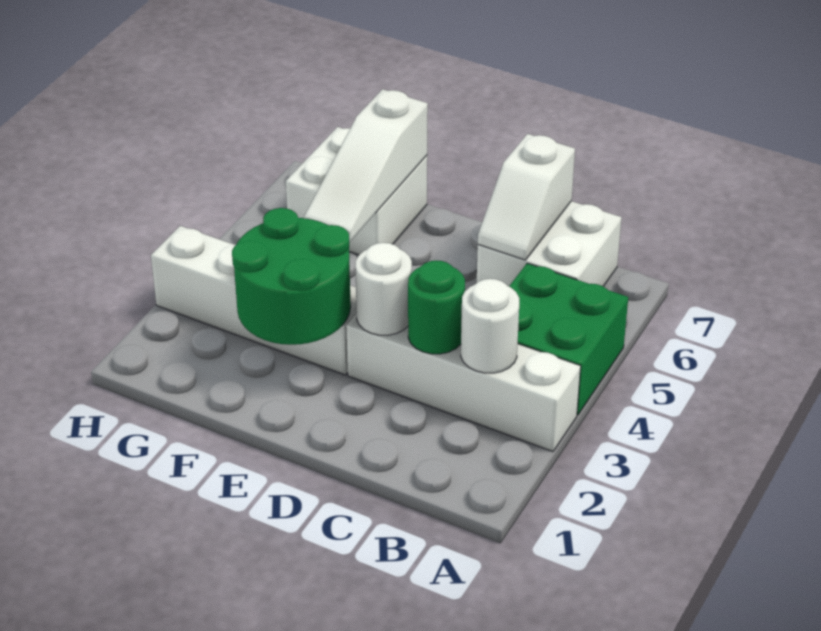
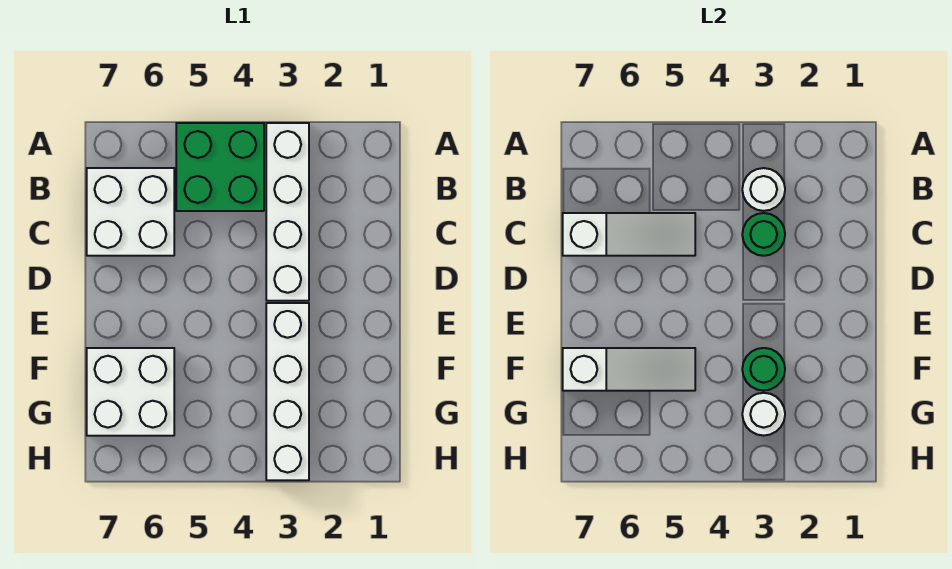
white slope C6:C7 level 2 top 7 -> white slope C5:C7 level 2 top 7
white round brick D3 level 2 -> white round brick G3 level 2
green round brick E2:F3 level 2 -> green round brick F3 level 2

